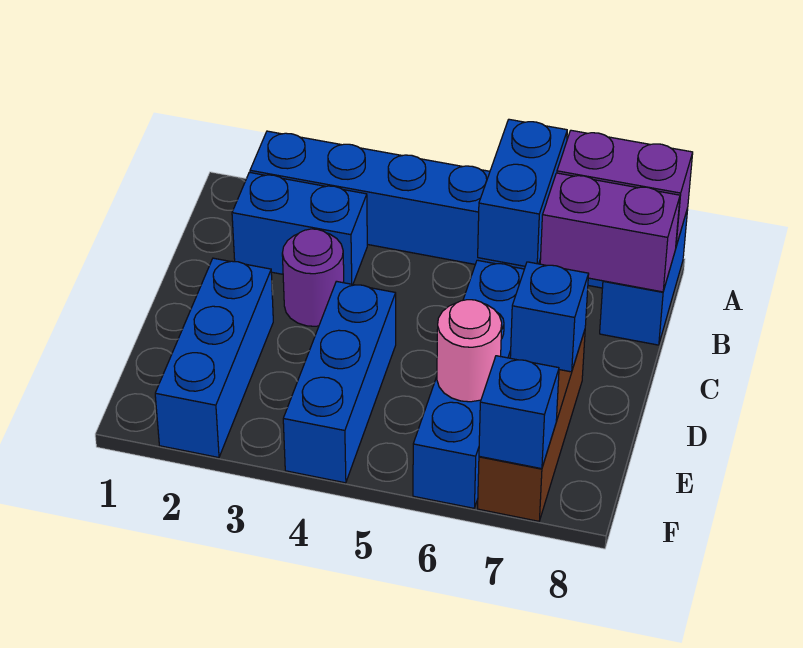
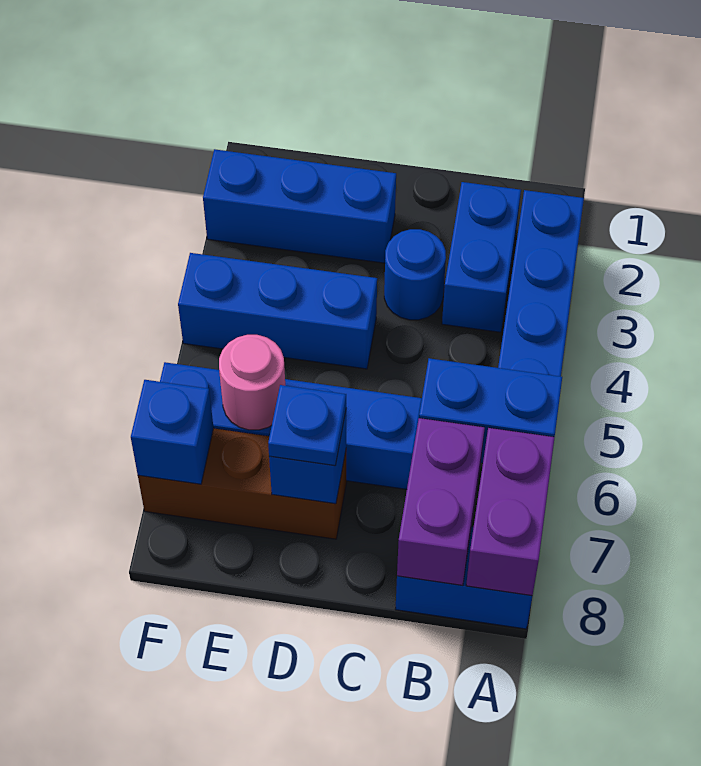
purple round brick C3 level 1 -> blue round brick C3 level 1
none -> blue plate D7 level 3

